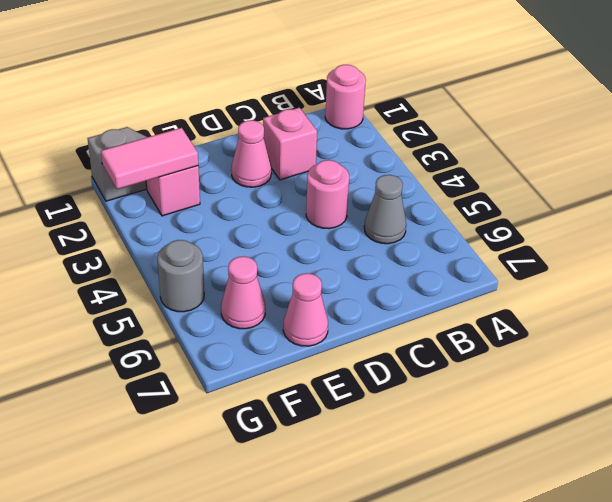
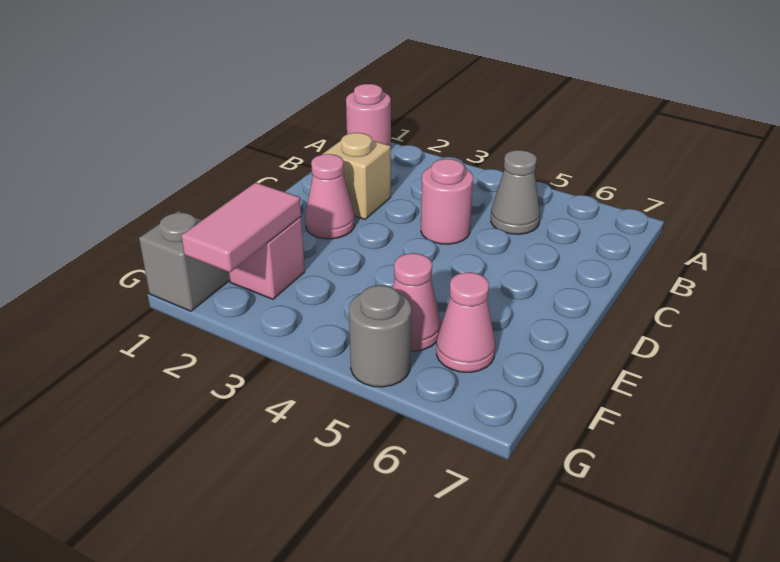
pink brick C2 level 1 -> tan brick C2 level 1
pink cone E7 level 1 -> pink cone F5 level 1

